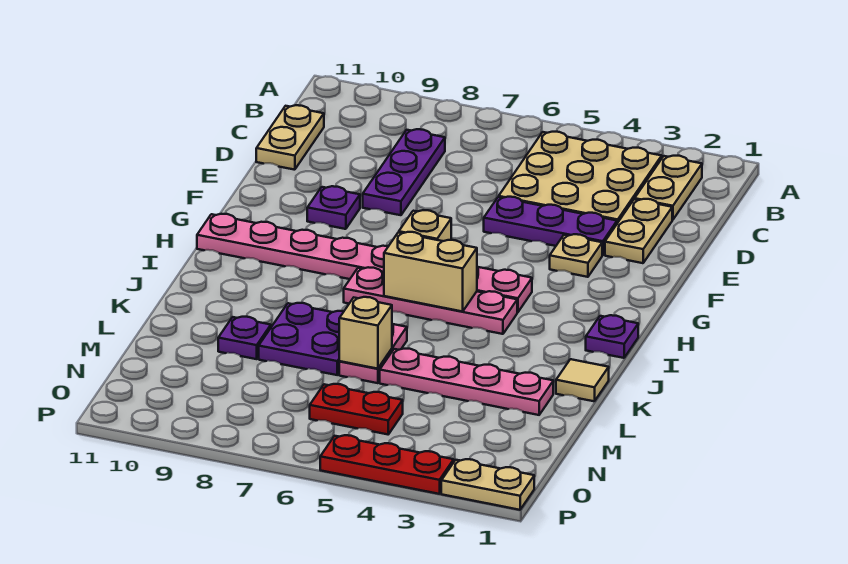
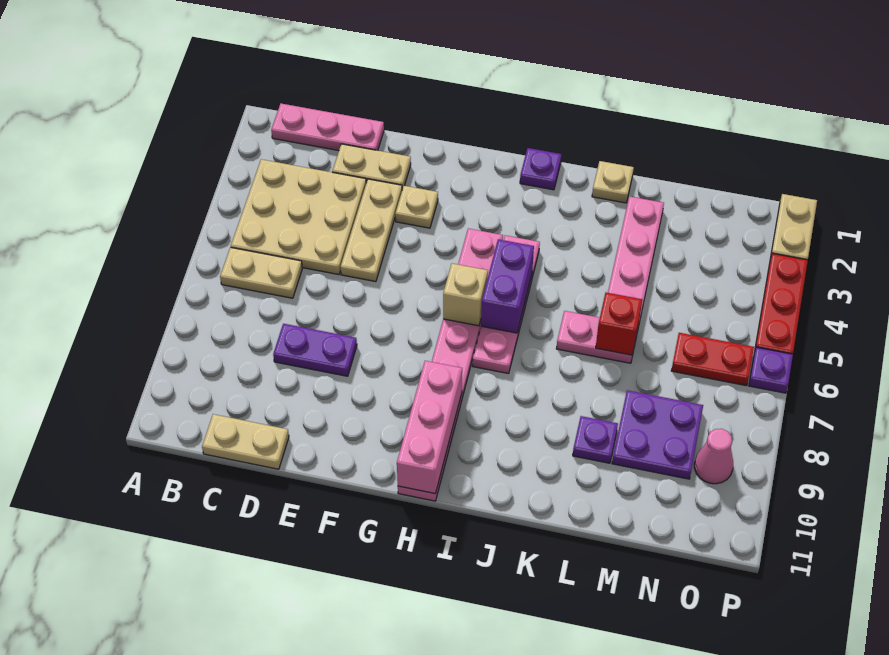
none -> pink plate B1:D1 level 1
tan plate B2:C2 level 1 -> tan plate B6:C6 level 1
purple plate C8:E8 level 1 -> purple plate D8:E8 level 1
purple plate E3:E5 level 1 -> tan plate E3:E5 level 1
purple plate F9 level 1 -> purple plate P6 level 1
none -> pink brick H9:H11 level 2
tan brick I5:I6 level 2 -> purple brick I5:I6 level 2
tan tile K1 level 1 -> tan plate K1 level 1
purple plate K7:L8 level 1 -> purple plate M8:N9 level 1
tan brick L6 level 2 -> red brick L6 level 2
red plate N5:N6 level 1 -> red plate N6:O6 level 1
none -> pink cone O9 level 1

